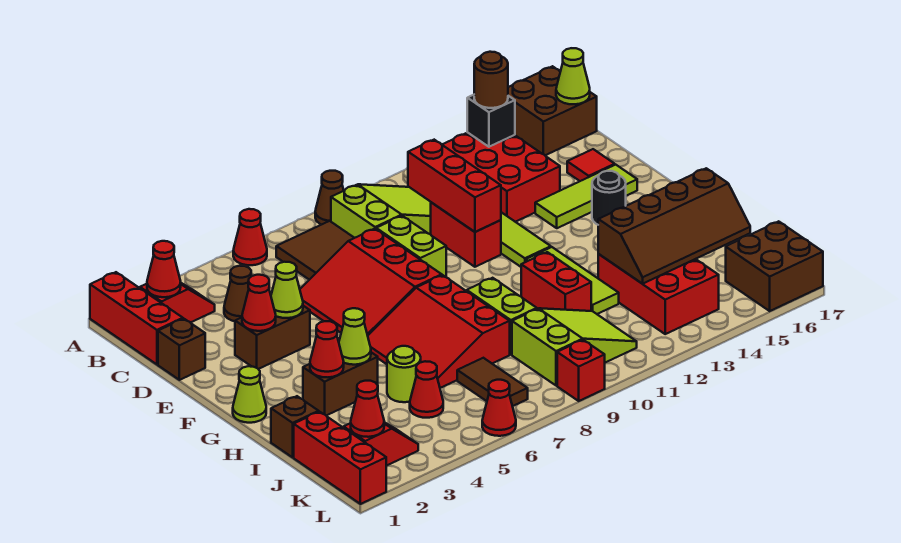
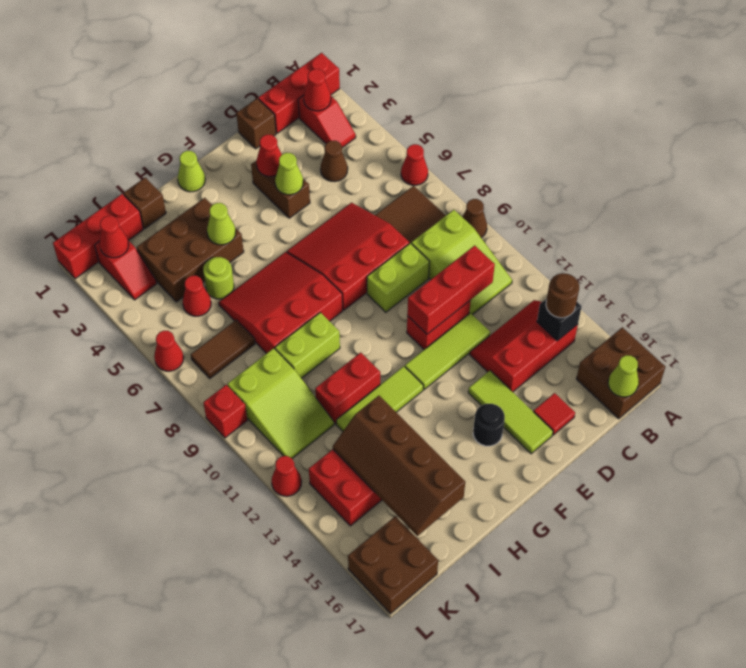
red brick B13:D14 level 1 -> red slope B13:D14 level 1 top 14
brown brick H3:H4 level 1 -> brown brick H3:J4 level 1
red cone H3 level 2 -> red cone L12 level 1

